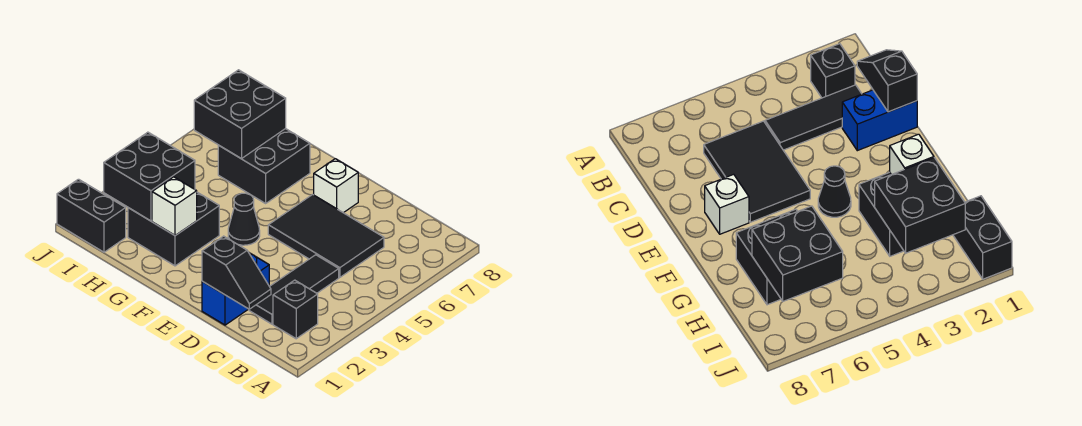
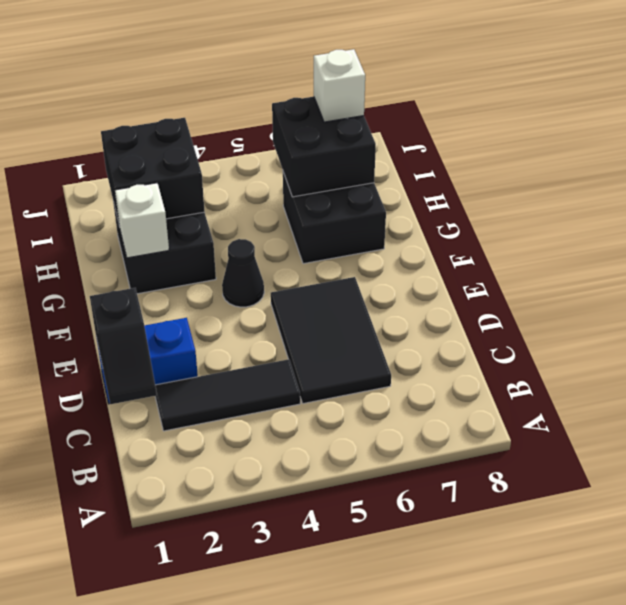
black brick B2 level 1 -> none
white brick E7 level 1 -> white brick I7 level 3
black brick I1:J1 level 1 -> none

